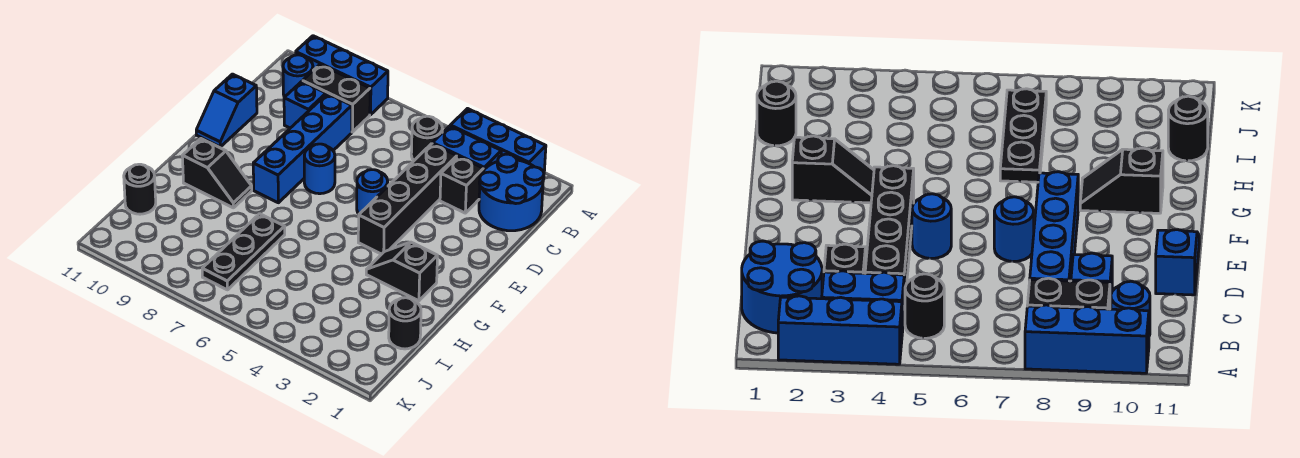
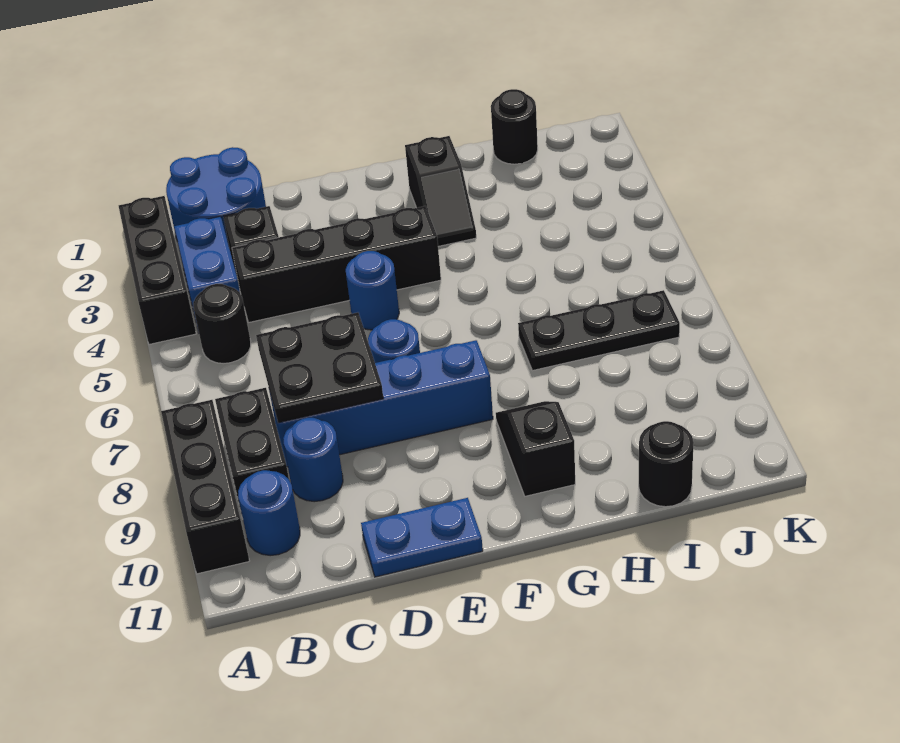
blue brick A2:A4 level 1 -> black brick A2:A4 level 1
blue brick A8:A10 level 1 -> black brick A8:A10 level 1
none -> black plate C7:D8 level 2
blue brick C9 level 1 -> blue round brick C9 level 1
blue slope D11:E11 level 1 top D -> blue plate D11:E11 level 1

